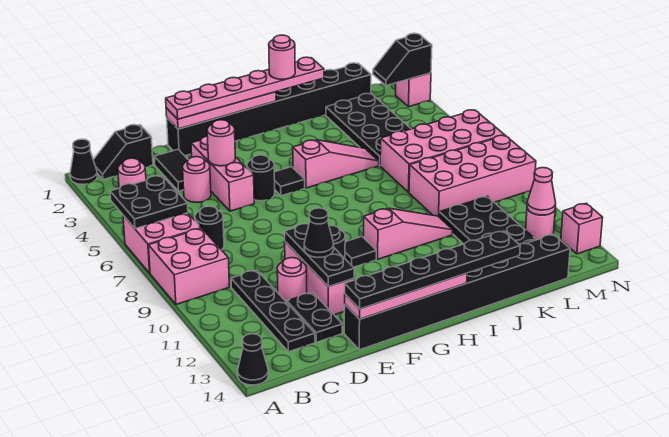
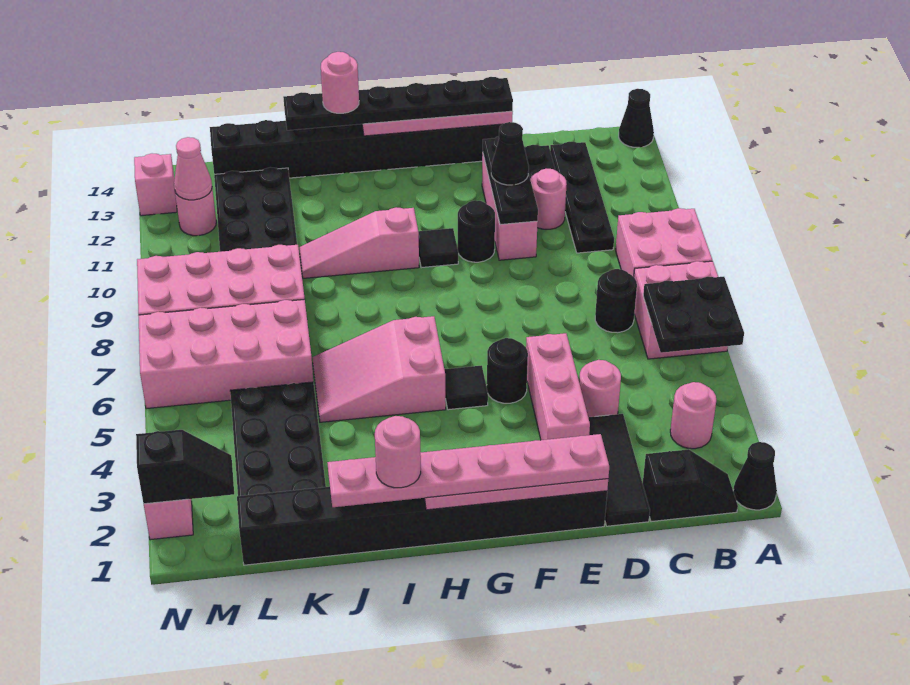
black tile D2:D3 level 1 -> black tile D1:D3 level 1
pink round brick E4 level 2 -> pink round brick I14 level 4
pink slope H5:J5 level 1 top H -> pink slope H5:J6 level 1 top H

